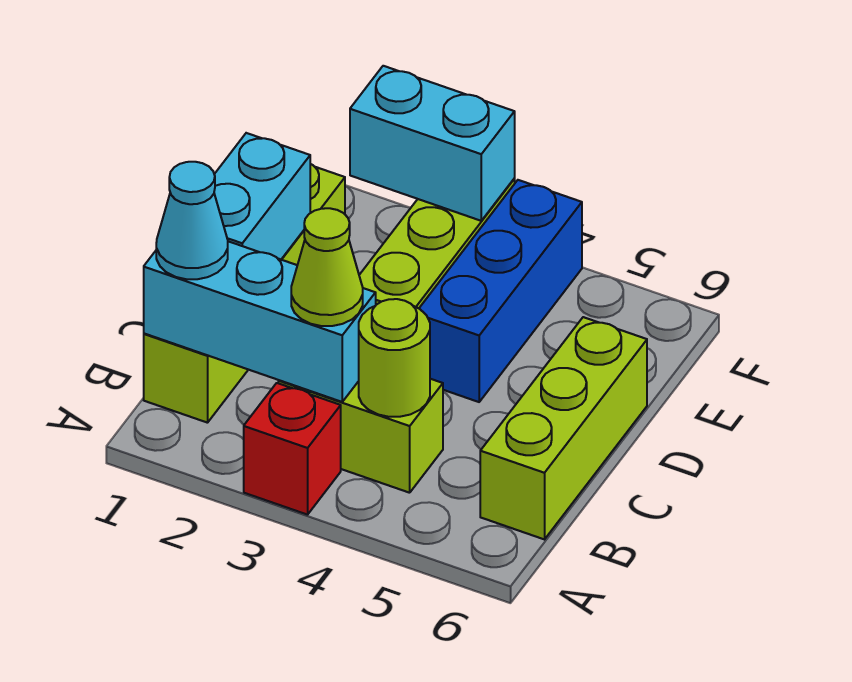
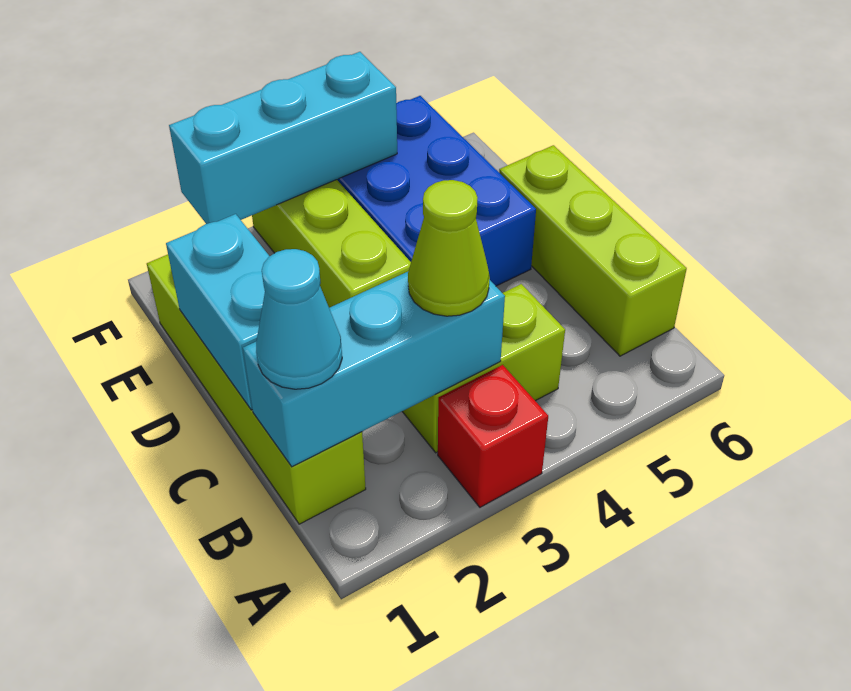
lime round brick B4 level 2 -> none
blue brick D4:F4 level 1 -> blue brick D4:F5 level 1
cyan brick F2:F3 level 2 -> cyan brick F2:F4 level 2

